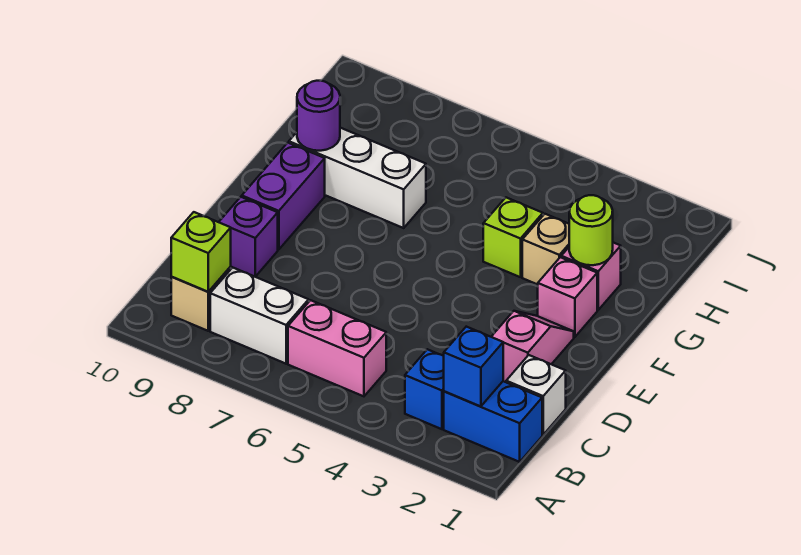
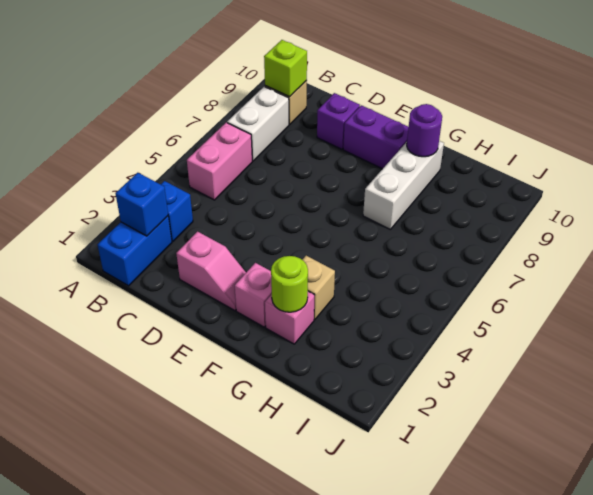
white brick C1 level 1 -> none
lime brick G4 level 1 -> none

